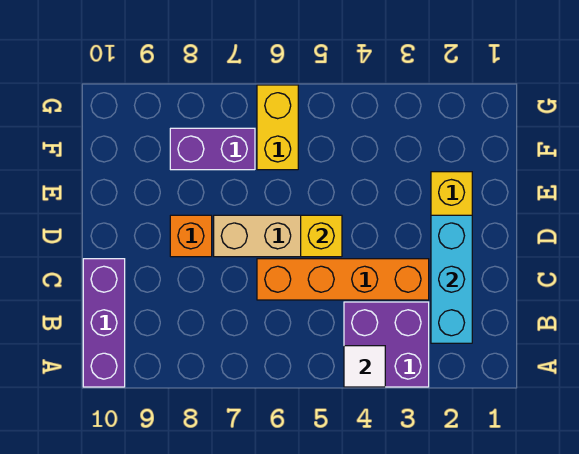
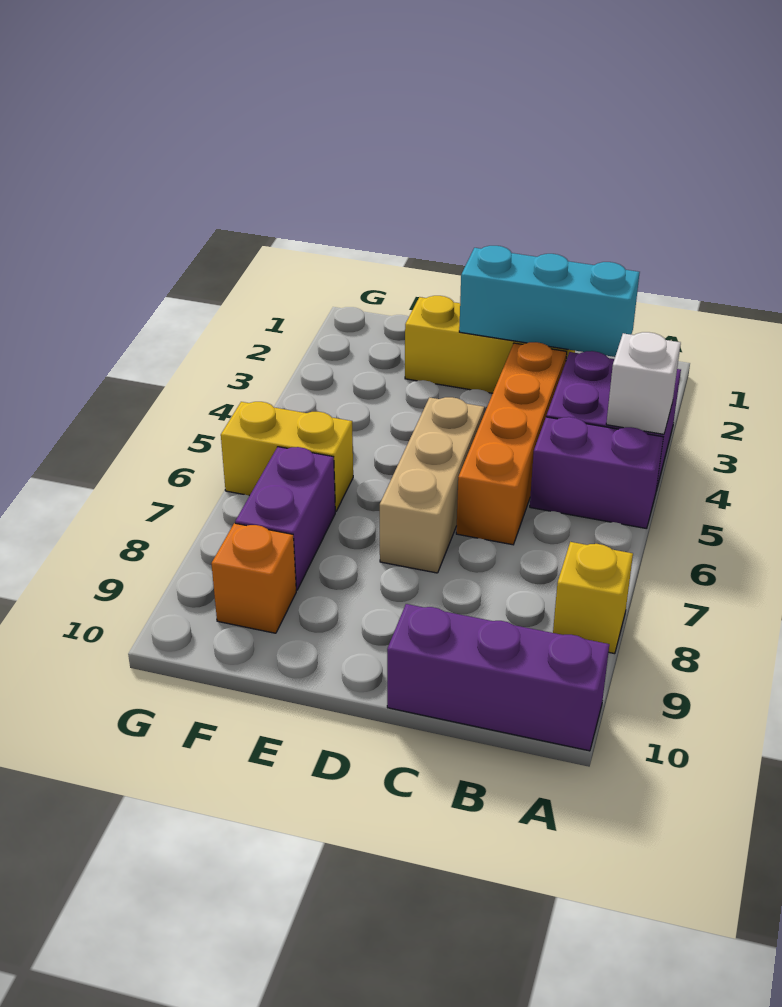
white tile A4 level 2 -> white brick A4 level 2
none -> purple brick A5:B5 level 1
yellow brick D5 level 2 -> yellow brick A8 level 1
orange brick D8 level 1 -> orange brick F9 level 1

